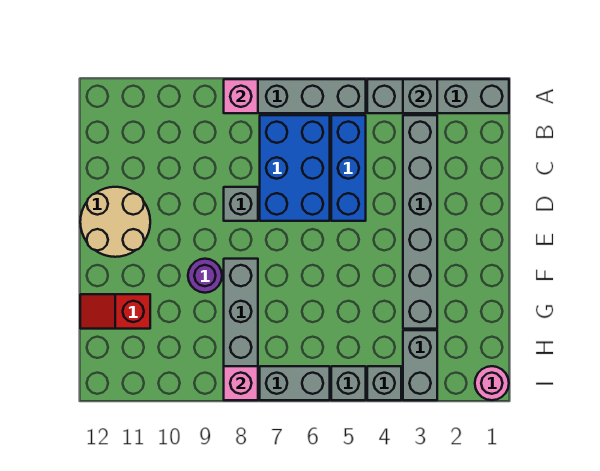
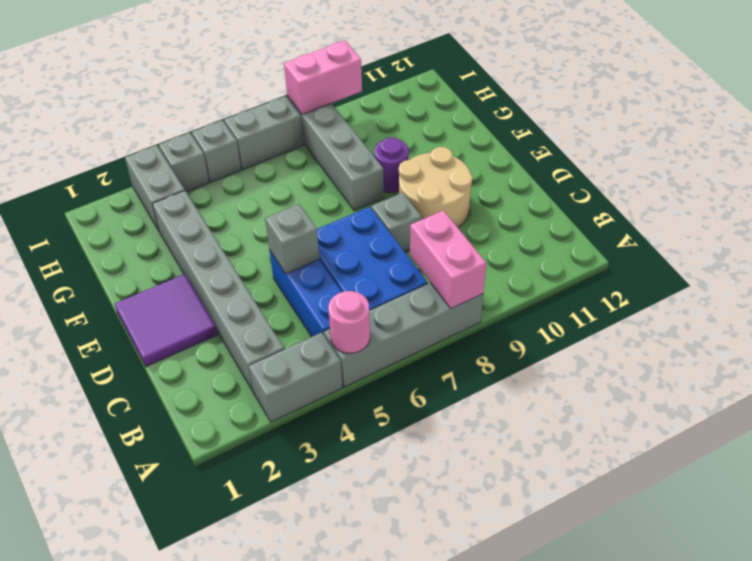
grey brick A1:A4 level 1 -> grey brick A3:A4 level 1
grey brick A3 level 2 -> grey brick D5 level 2
pink brick A8 level 2 -> pink brick A8:B8 level 2
none -> purple tile D1:E2 level 1
tan round brick D11:E12 level 1 -> tan round brick D9:E10 level 1
red slope G11:G12 level 1 top 11 -> none
pink round brick I1 level 1 -> pink round brick A5 level 2
pink brick I8 level 2 -> pink brick I8:I9 level 2

